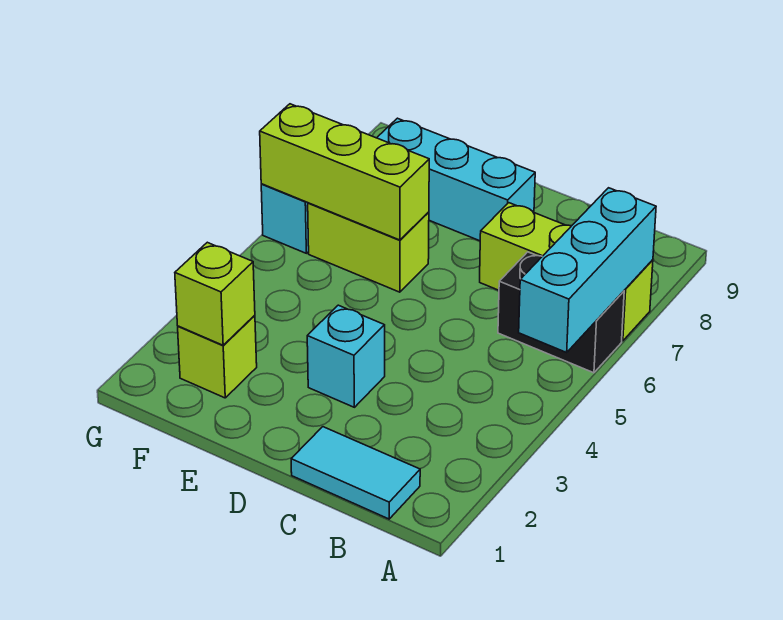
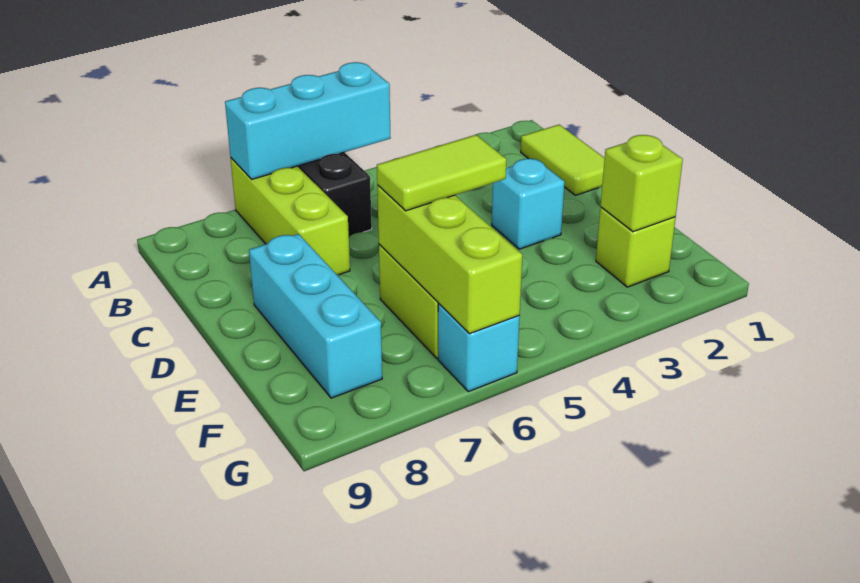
cyan tile B1:C1 level 1 -> lime tile B1:C1 level 1
none -> lime tile E5:E6 level 3

